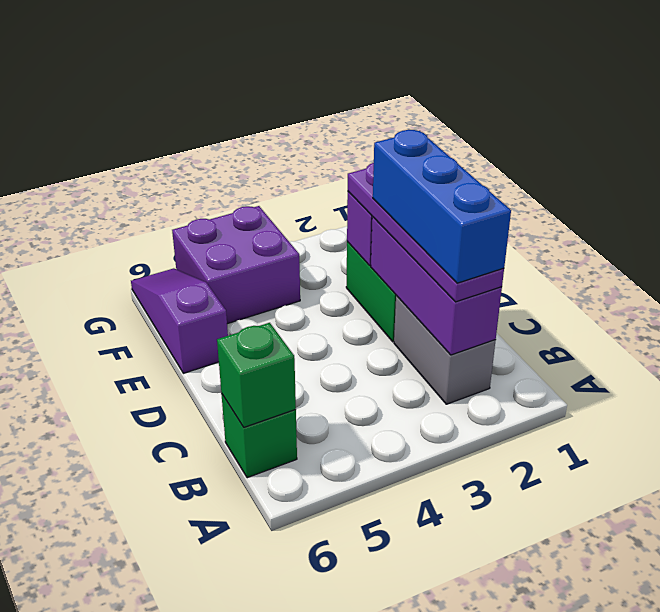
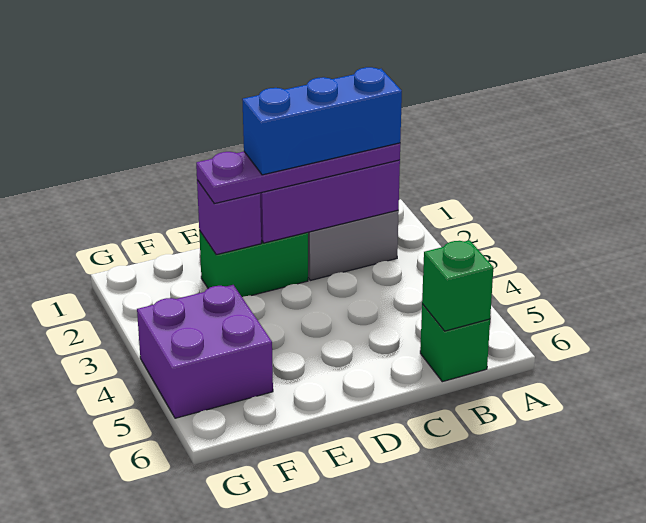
purple slope E6:G6 level 1 top E -> none

